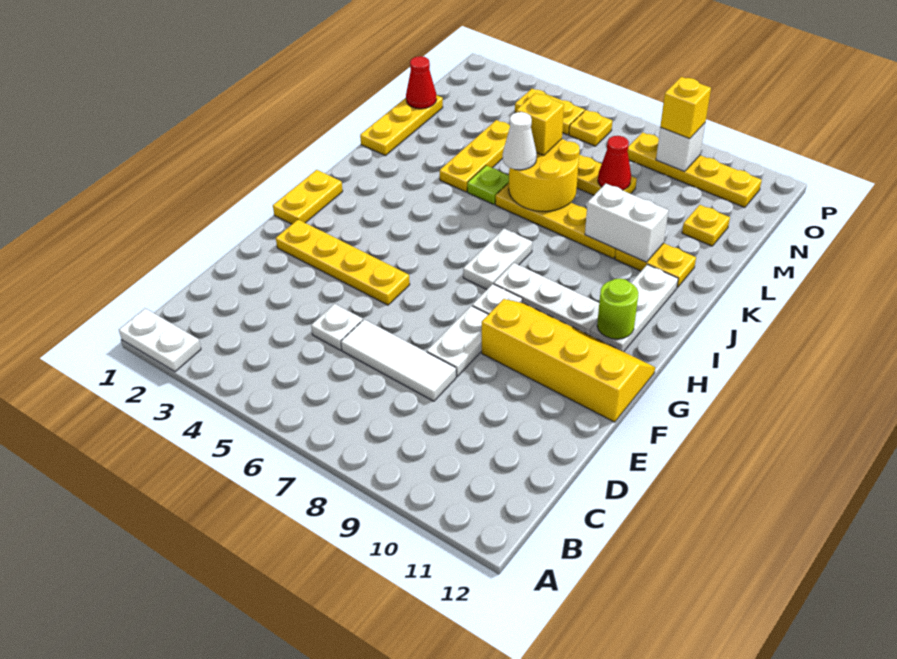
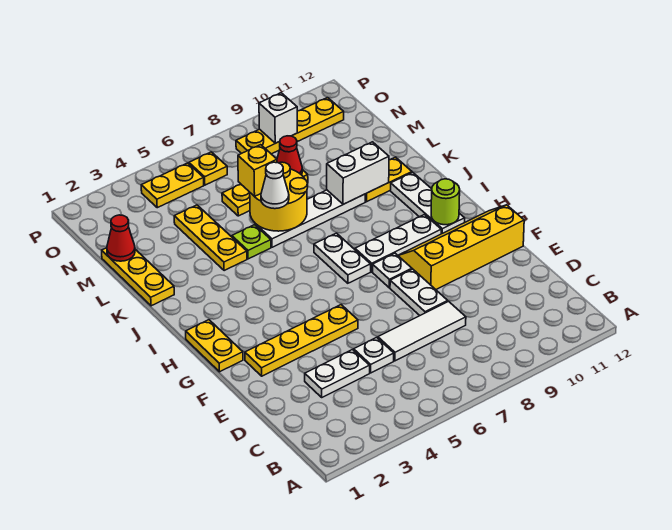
white plate A1:A2 level 1 -> white plate D3:D4 level 1
yellow plate K6:K9 level 1 -> white plate K6:K9 level 1
yellow plate M11 level 1 -> none
yellow brick O9 level 3 -> none

